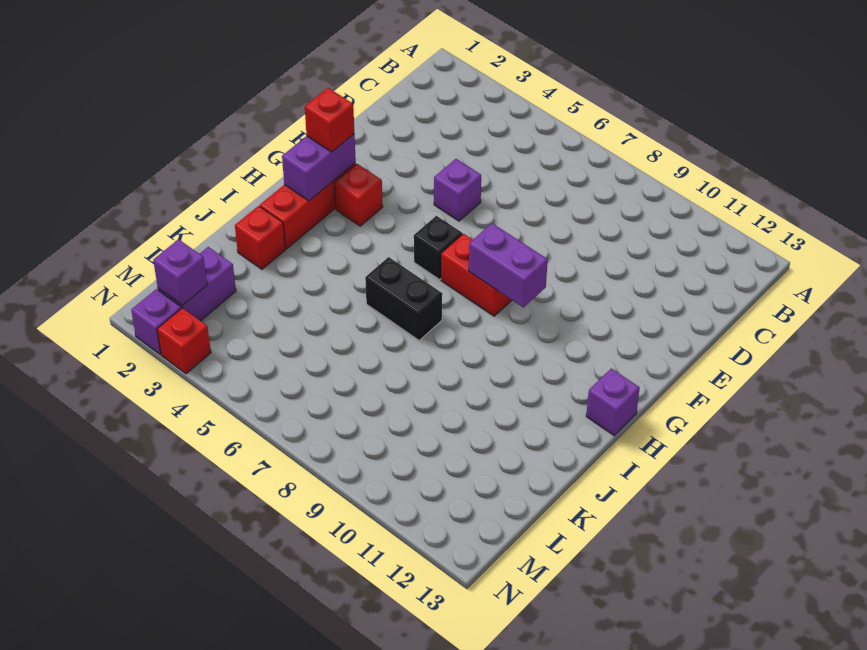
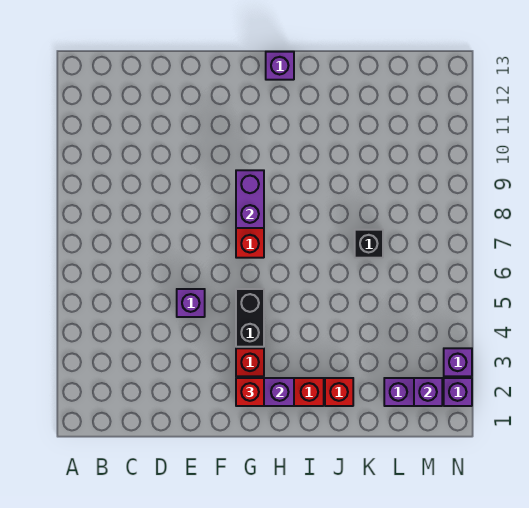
black brick G6 level 1 -> black brick K7 level 1
black brick I6:I7 level 1 -> black brick G4:G5 level 1
red brick N3 level 1 -> purple brick N3 level 1

